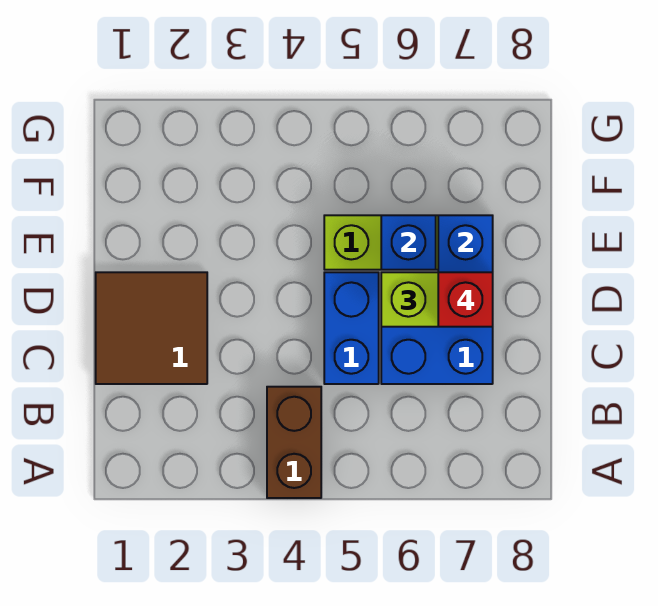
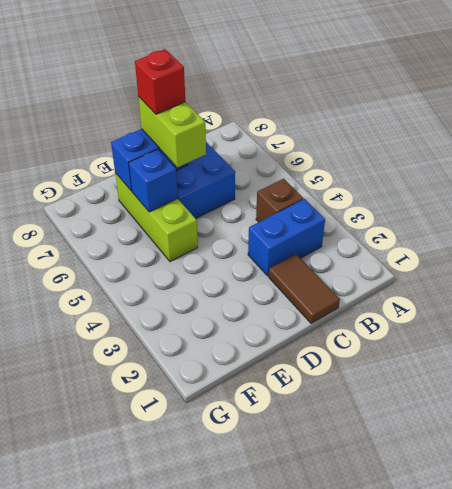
brown brick A4:B4 level 1 -> brown brick B4 level 1
brown tile C1:D2 level 1 -> brown tile C1:C2 level 1
blue brick C5:D5 level 1 -> blue brick B3:C3 level 1

